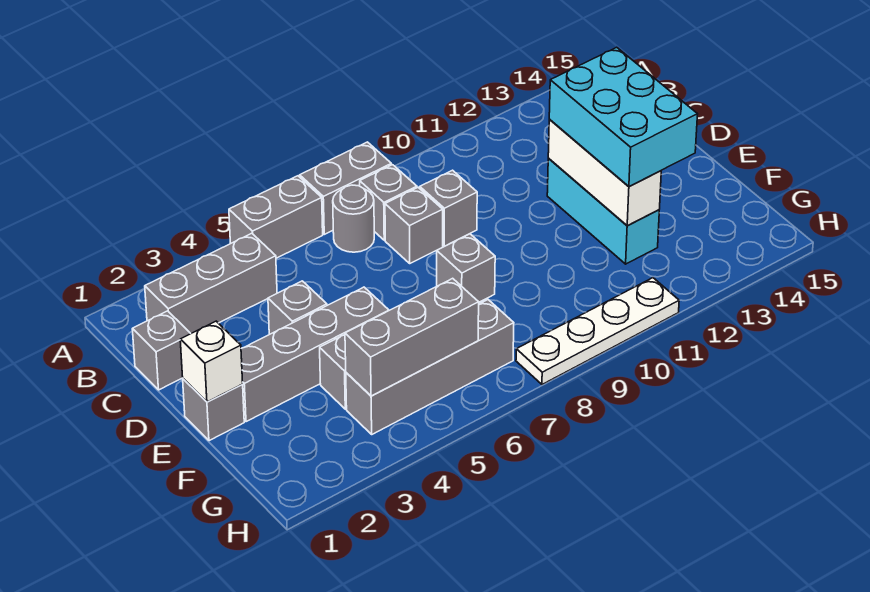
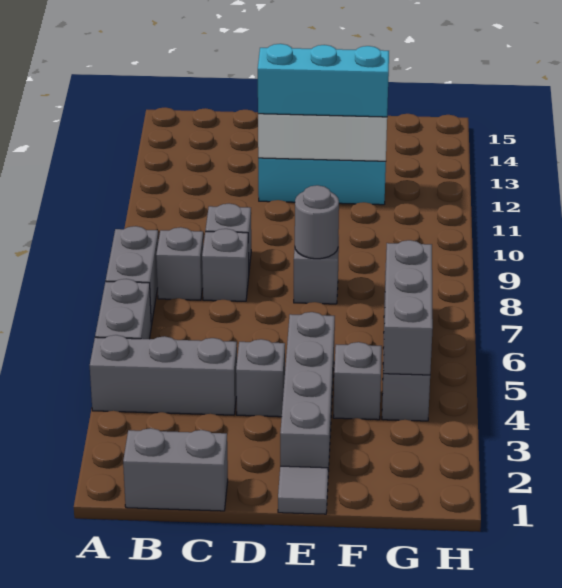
grey brick B2:B4 level 1 -> grey brick A4:C4 level 1
grey round brick B7 level 1 -> grey round brick E8 level 2
grey brick C1 level 1 -> grey brick B1:C1 level 1
cyan brick D12:F13 level 3 -> cyan brick D12:F12 level 3
grey brick E1 level 1 -> grey tile E1 level 1
white brick E1 level 2 -> none
white plate H8:H11 level 1 -> none

